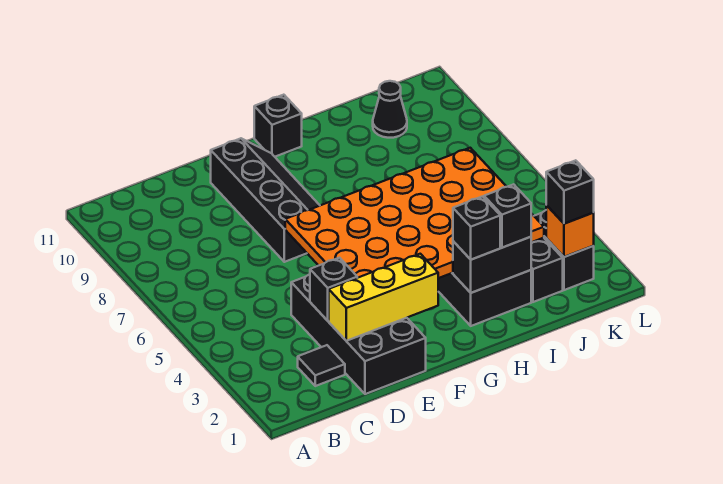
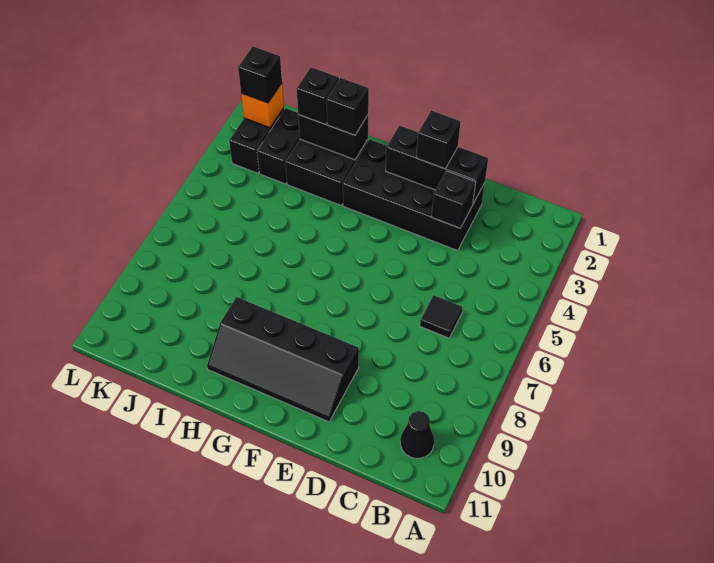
black tile C2 level 1 -> black tile C6 level 1
black brick D1:E4 level 1 -> black brick D2:G3 level 1
yellow brick D2:F2 level 2 -> black brick D2:F2 level 2
orange plate E3:J6 level 2 -> none
black slope E7:F10 level 1 top E -> black slope E9:H10 level 1 top 9
black brick G11 level 1 -> black brick E2 level 3
black cone J10 level 1 -> black cone B10 level 1

